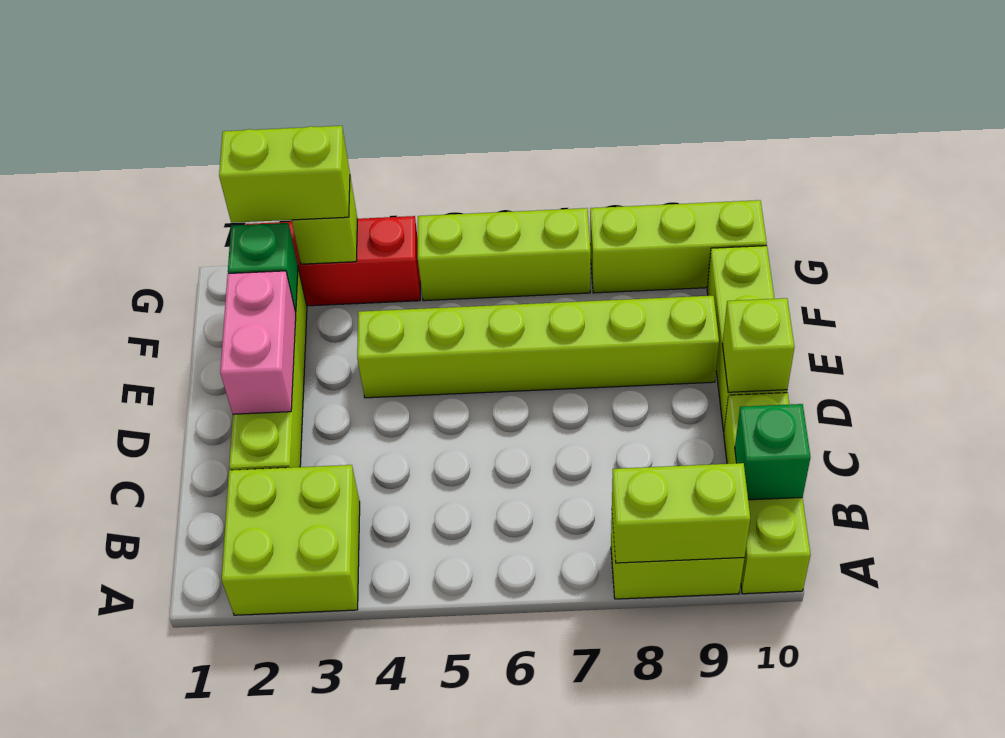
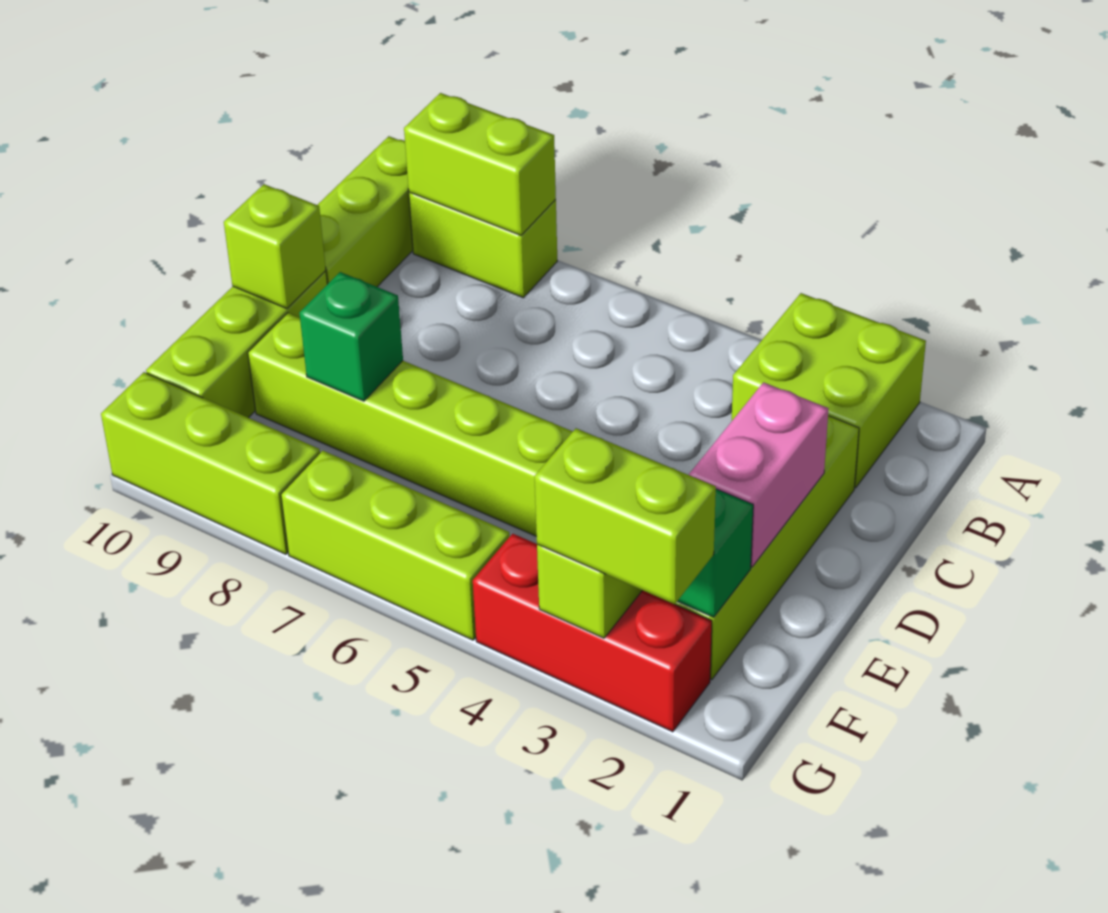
green brick B10 level 2 -> green brick E8 level 2

